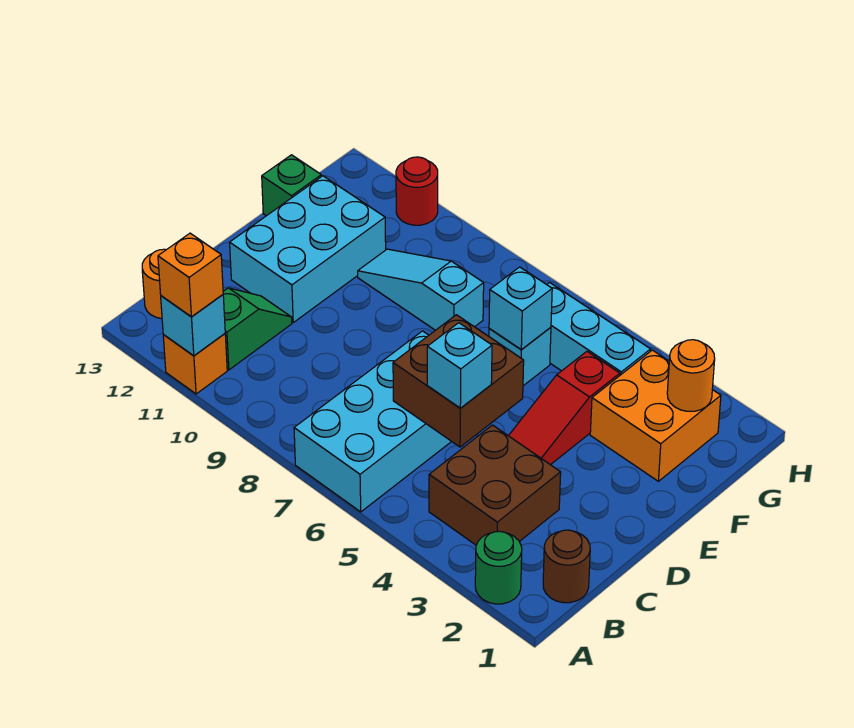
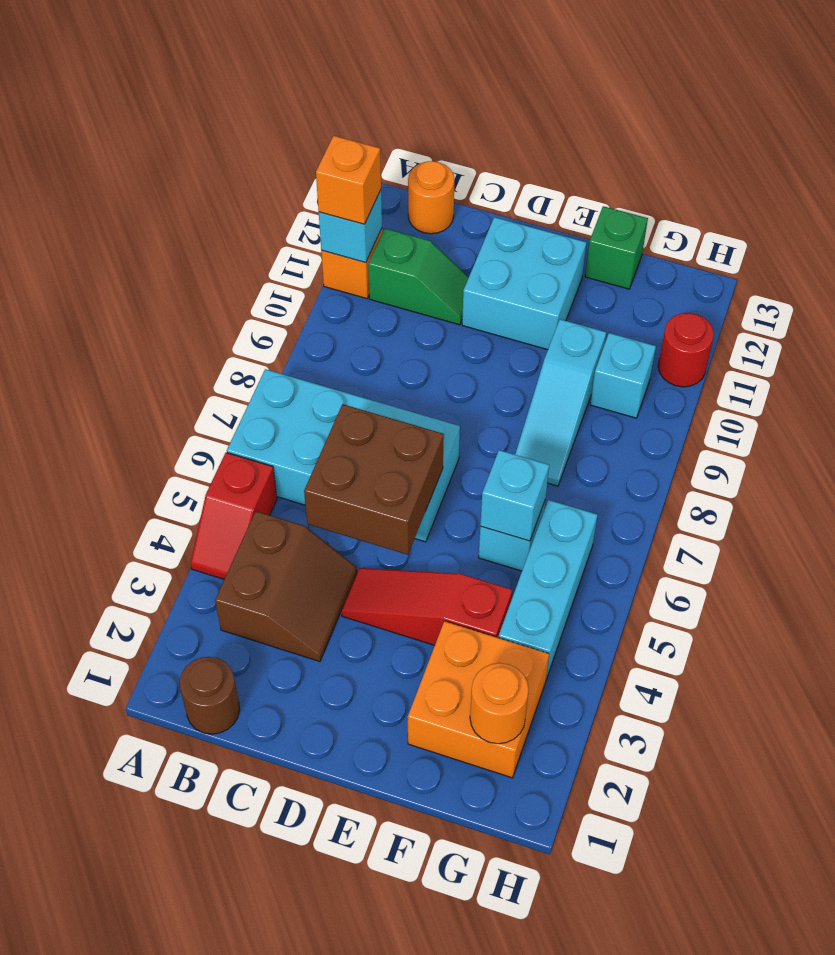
green round brick A2 level 1 -> none
none -> red slope A4:A5 level 1 top 5
brown brick B3:C4 level 1 -> brown slope B3:C4 level 1 top B
cyan brick C5 level 3 -> cyan brick G10 level 1
cyan brick D11:F12 level 1 -> cyan brick D11:E12 level 1
cyan slope F8:F10 level 1 top 8 -> cyan slope F8:F10 level 1 top 10

